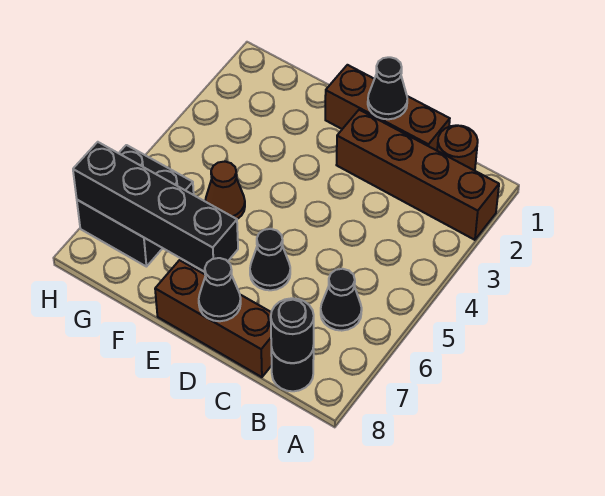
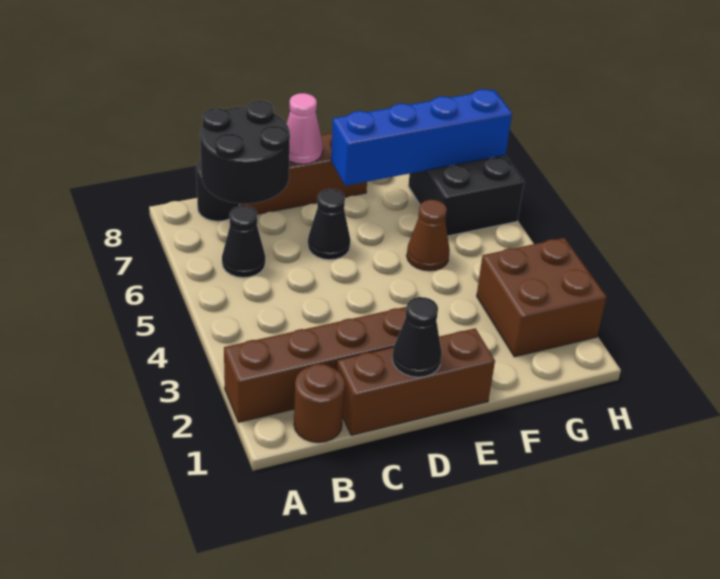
black round brick B8 level 2 -> black round brick B7:C8 level 2
black cone D8 level 2 -> pink cone D8 level 2
black brick E7:H7 level 2 -> blue brick E7:H7 level 2
none -> brown brick G2:H3 level 1

